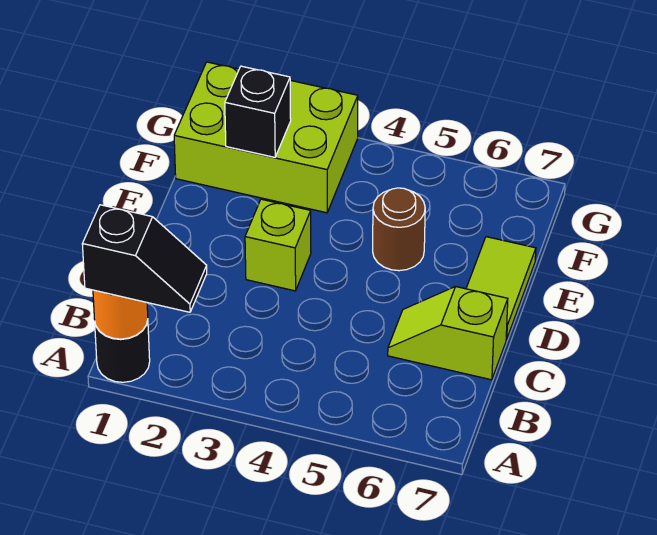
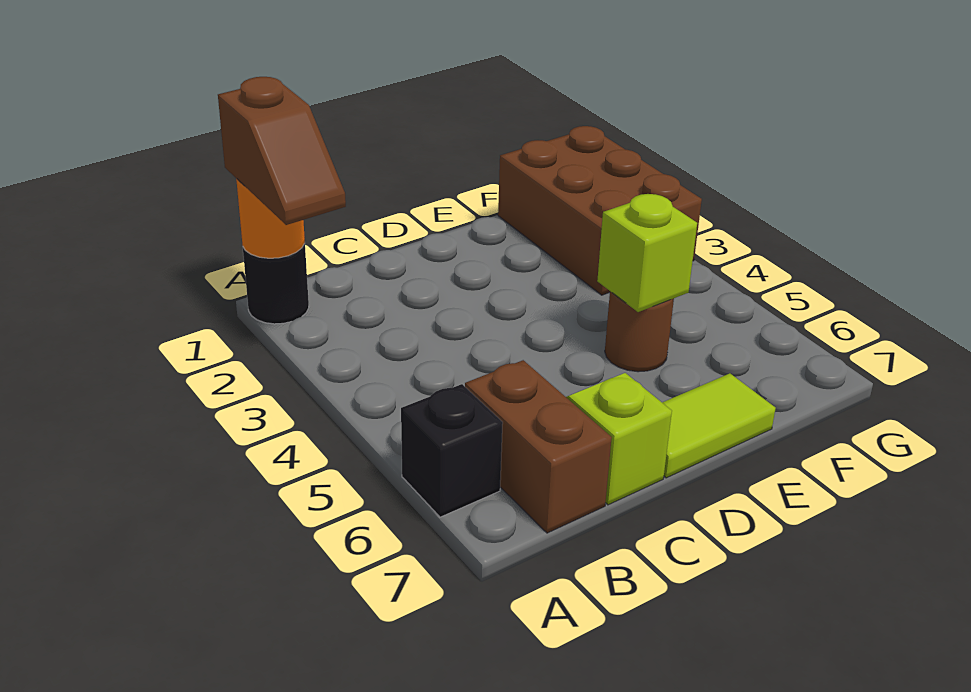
black slope A1:A2 level 3 top 1 -> brown slope A1:A2 level 3 top 1
none -> brown brick B6:B7 level 1
lime brick D3 level 1 -> lime brick E5 level 2
lime brick F1:G3 level 1 -> brown brick F1:G3 level 1
black brick F2 level 2 -> black brick A6 level 1

